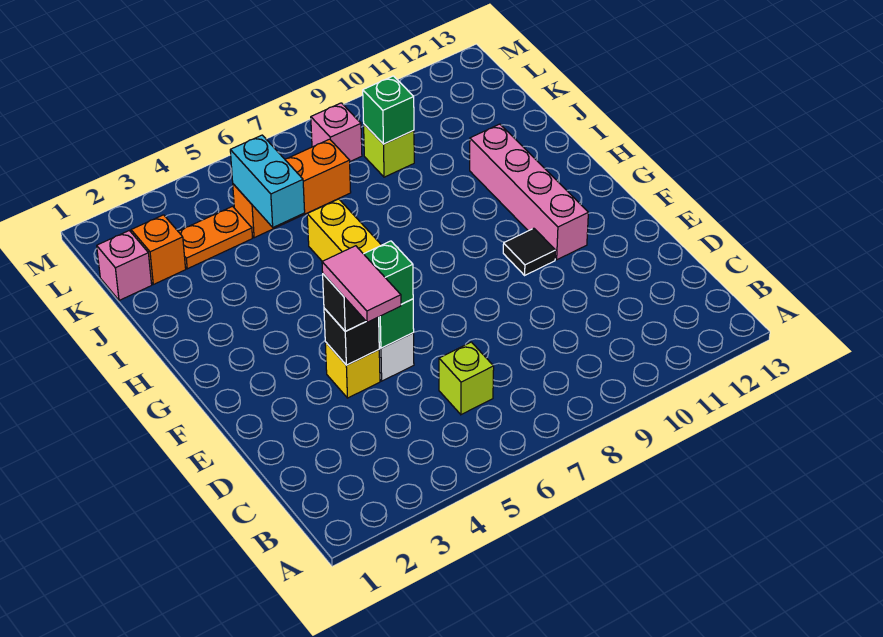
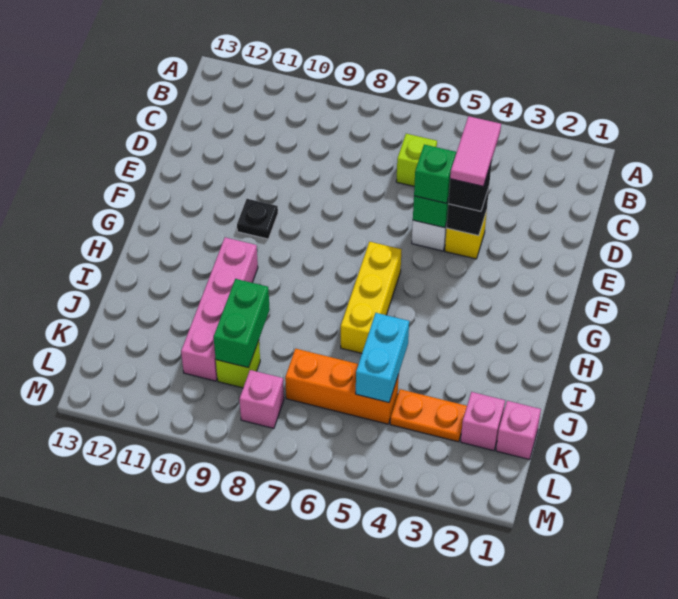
black tile F10 level 1 -> black plate F10 level 1
pink brick F11:I11 level 1 -> pink brick H10:K10 level 1
orange brick K2 level 1 -> pink brick K2 level 1
green brick K9 level 2 -> green brick J9:K9 level 2

